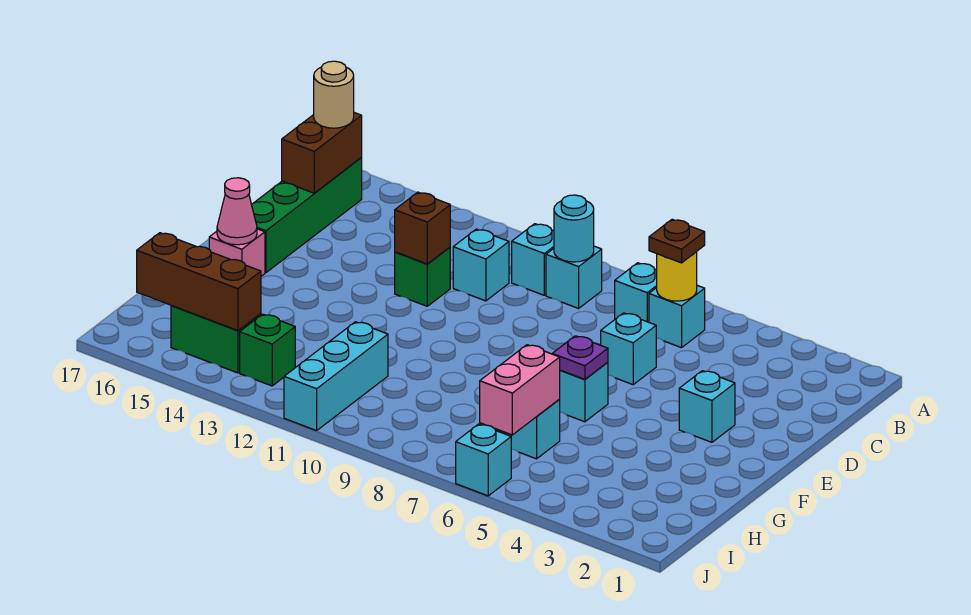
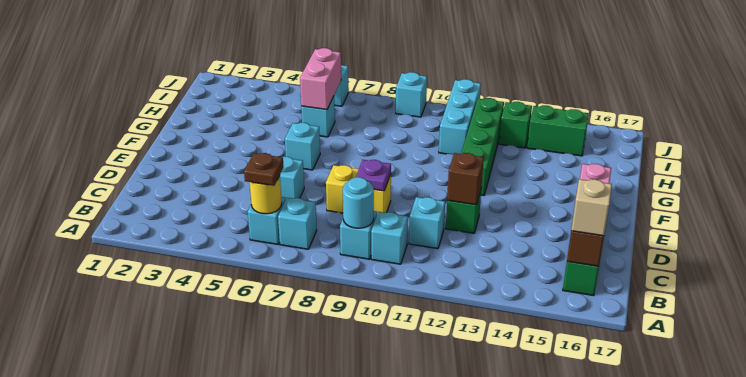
tan round brick B16 level 3 -> tan brick B16 level 3
none -> yellow brick D8:D9 level 1
cyan brick E3 level 1 -> cyan brick J9 level 1
purple plate F6 level 2 -> purple plate D9 level 2
none -> green brick F12:I12 level 1
pink cone F16 level 2 -> none
brown brick I14:I16 level 2 -> none

